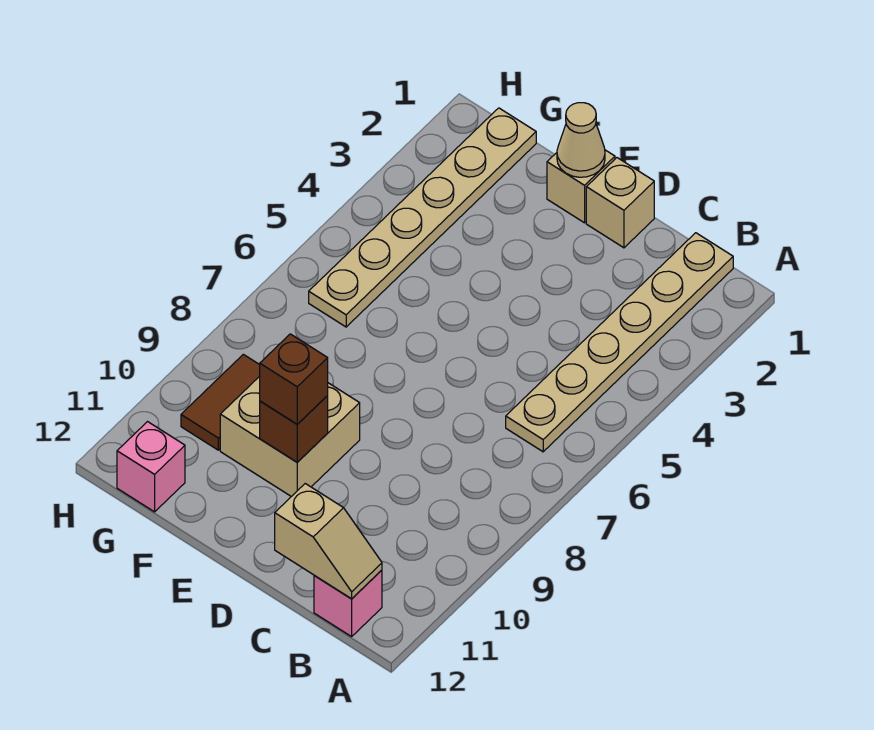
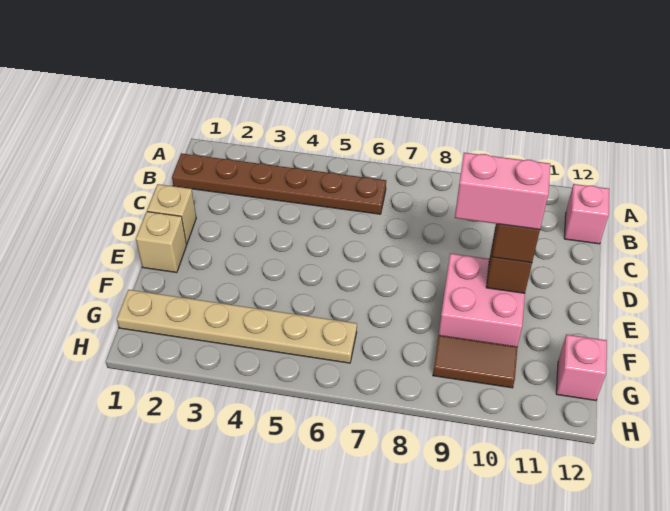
tan plate B1:B6 level 1 -> brown plate B1:B6 level 1
tan slope B12:C12 level 2 top C -> none
tan cone E1 level 2 -> none
tan brick E9:F10 level 1 -> pink brick E9:F10 level 1
none -> pink brick E9:E10 level 4

